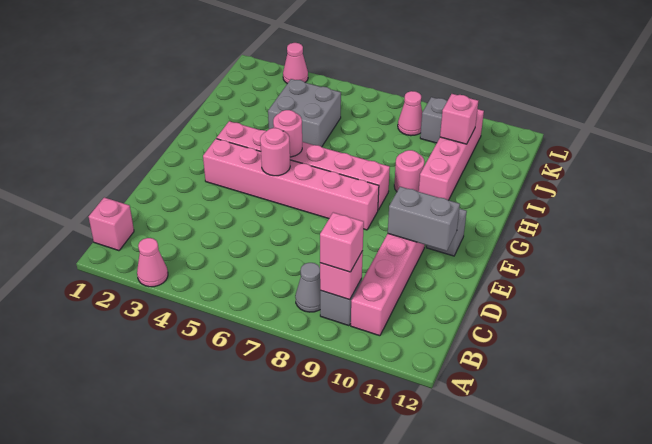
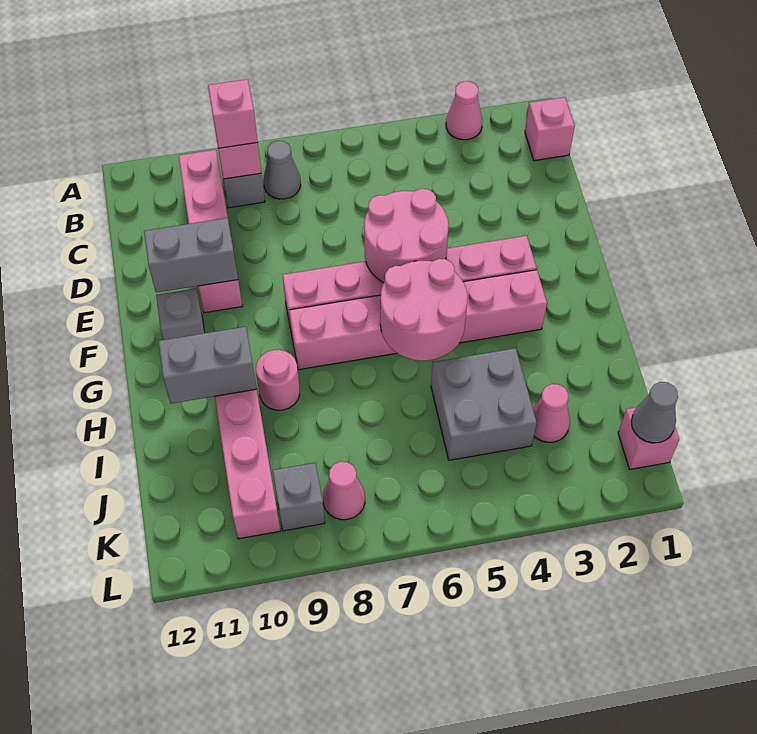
pink round brick F5 level 2 -> pink round brick E5:F6 level 2
pink round brick G5 level 2 -> pink round brick G5:H6 level 2
none -> grey brick H10:H11 level 2
pink brick J10 level 2 -> pink brick K1 level 1
none -> grey cone K1 level 2
pink cone L3 level 1 -> pink cone J3 level 1

